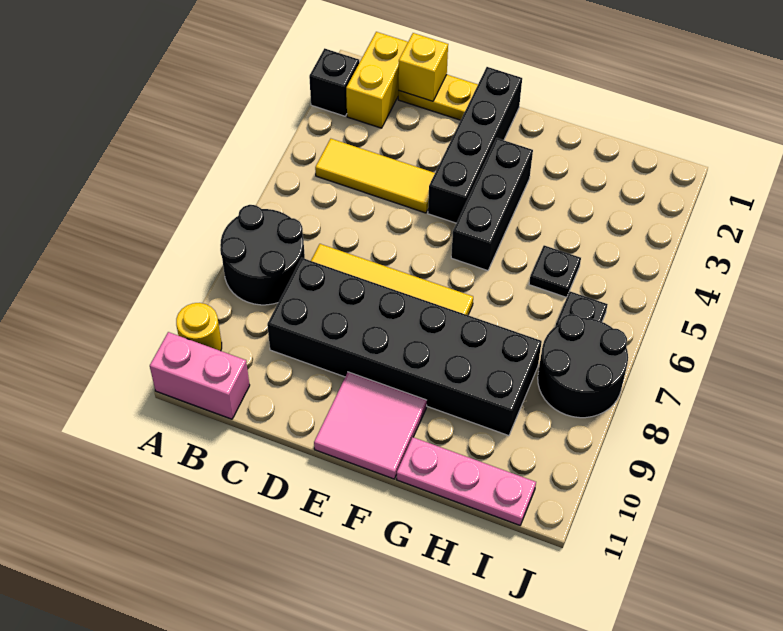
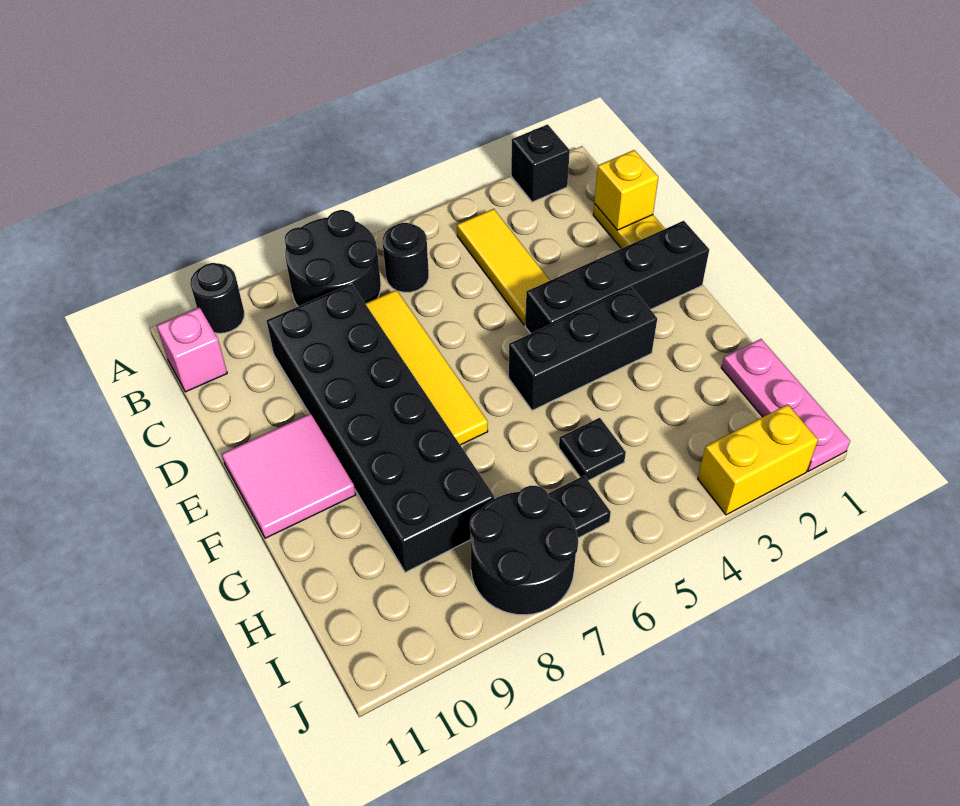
yellow round brick A10 level 1 -> black round brick A10 level 1
pink brick A11:B11 level 1 -> pink brick B11 level 1
yellow brick B1:B2 level 1 -> yellow brick J2:J3 level 1
none -> black round brick B6 level 1
pink plate G11:I11 level 1 -> pink plate H1:J1 level 1

